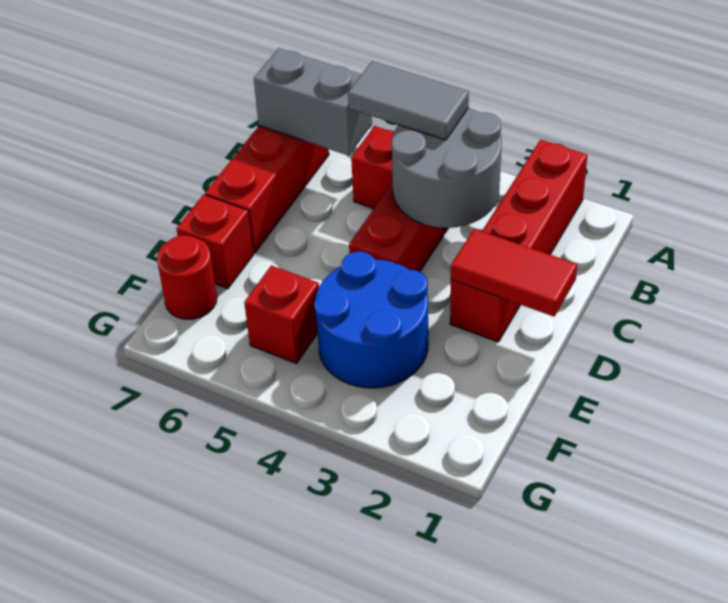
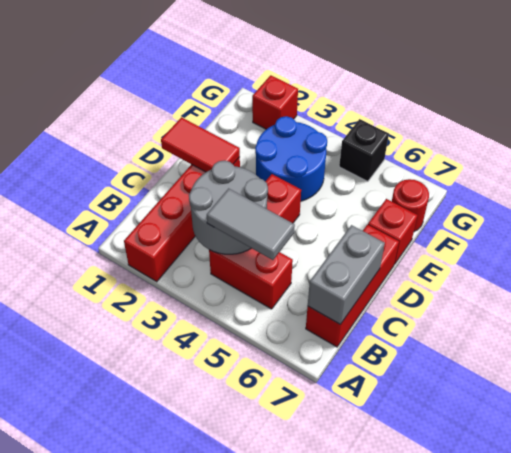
grey brick B6:B7 level 2 -> grey brick B7:C7 level 2
red brick F5 level 1 -> red brick G2 level 1
none -> black brick G5 level 1

